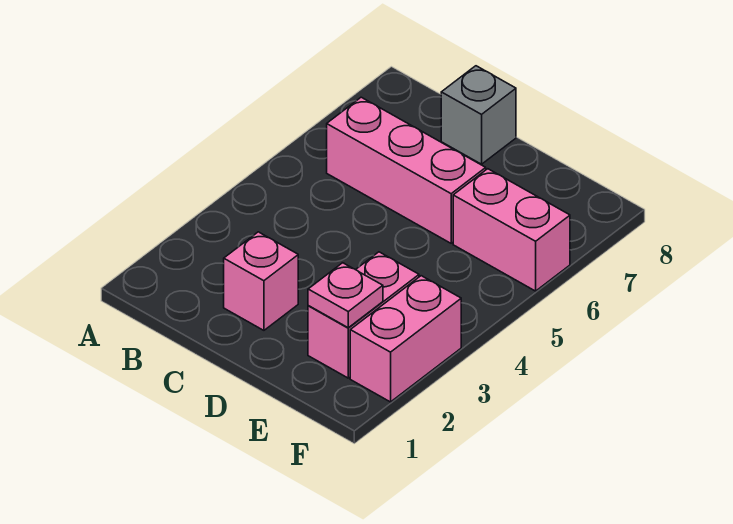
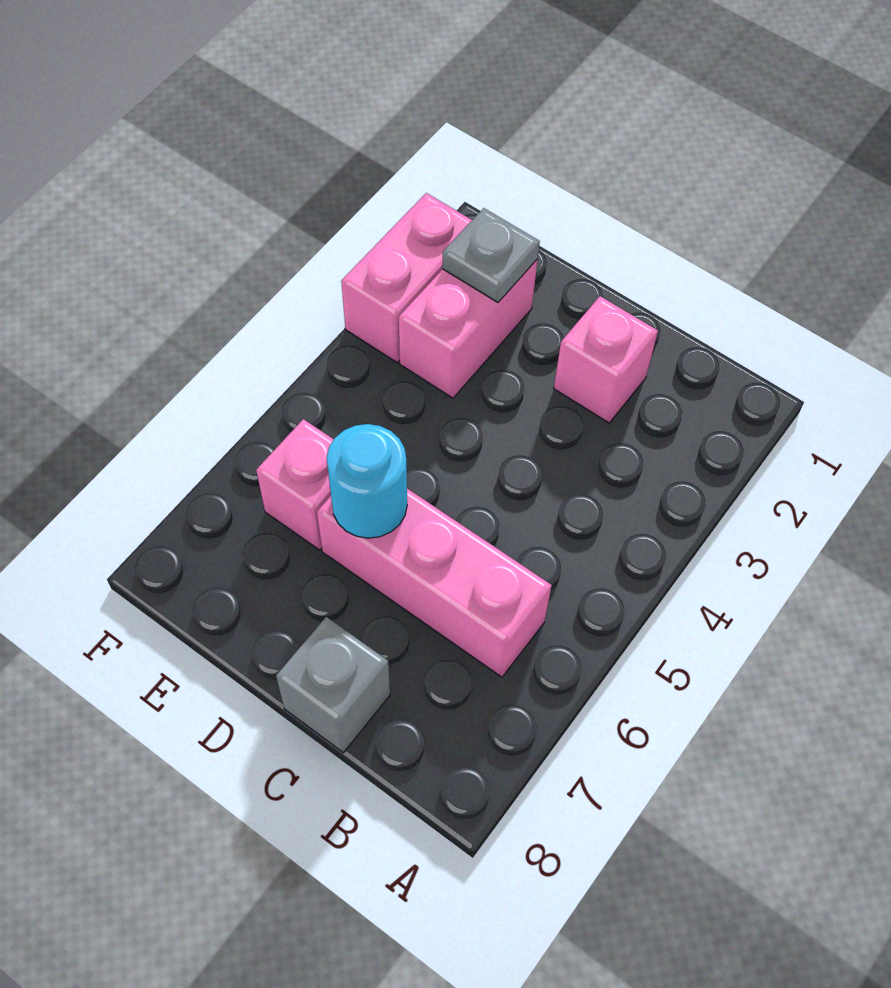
none -> cyan round brick D6 level 2
pink plate E2 level 2 -> grey plate E2 level 2
pink brick E6:F6 level 1 -> pink brick E6 level 1

